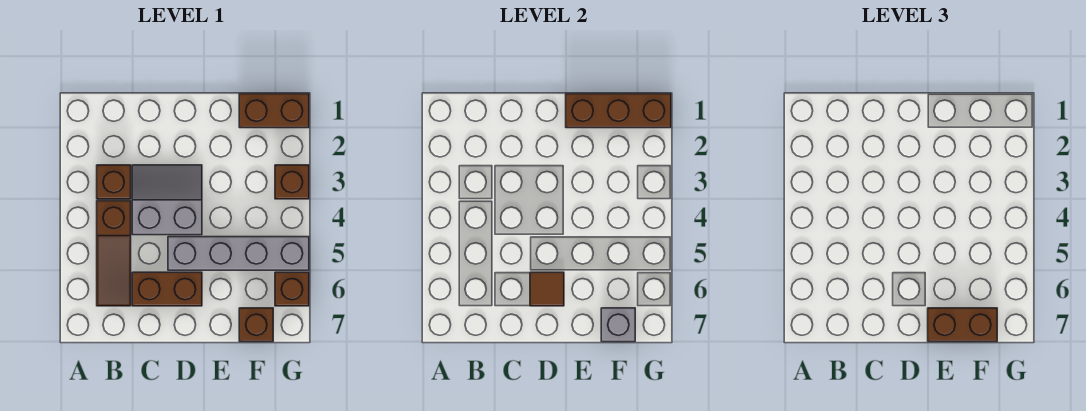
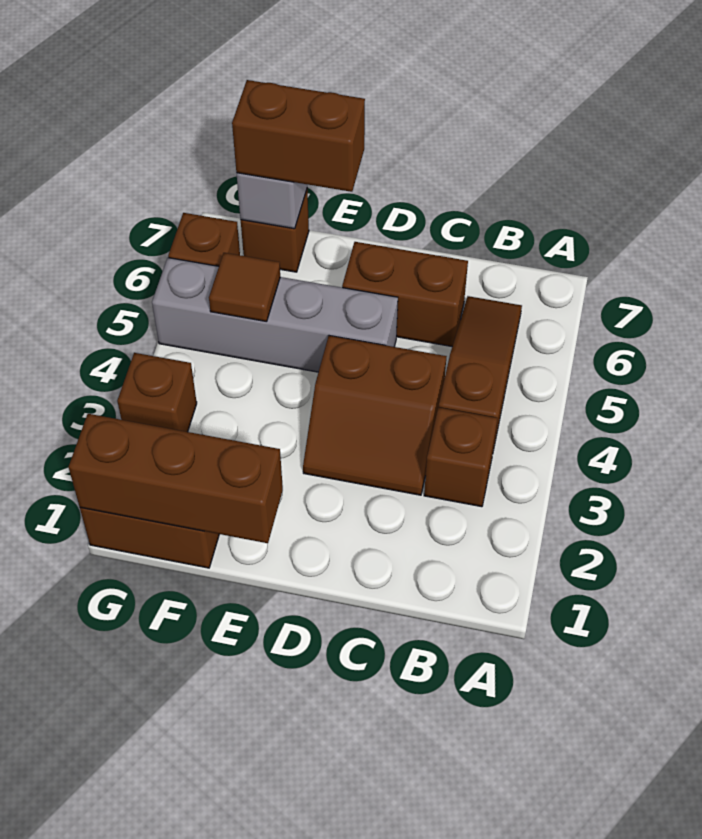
grey slope C3:D4 level 1 top 4 -> brown slope C3:D4 level 1 top 4
brown tile D6 level 2 -> brown tile F5 level 2

